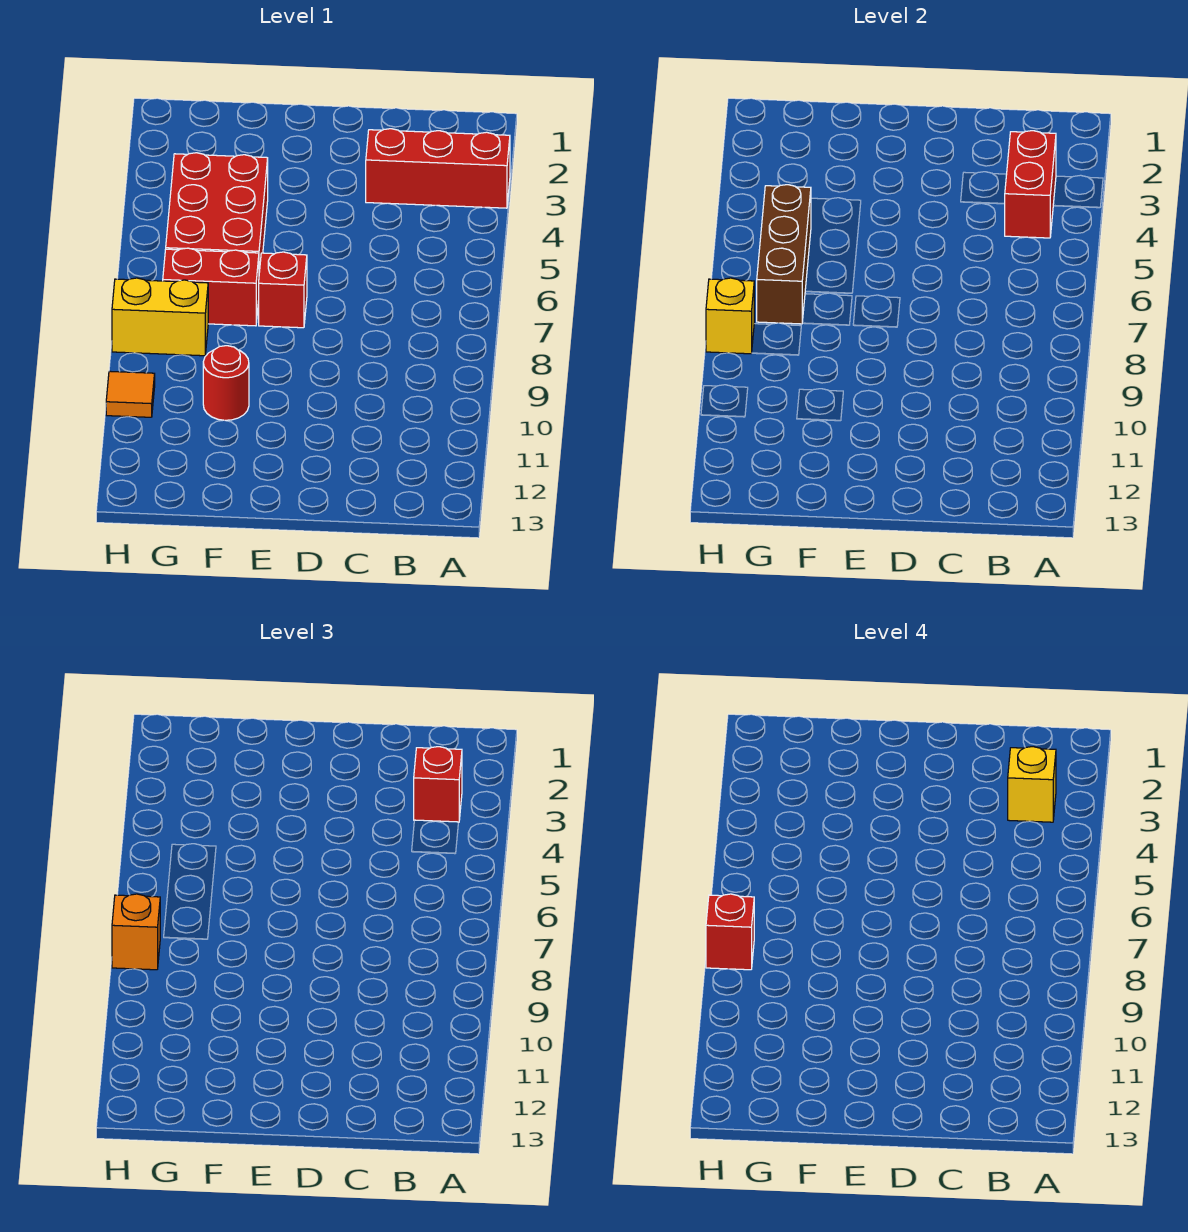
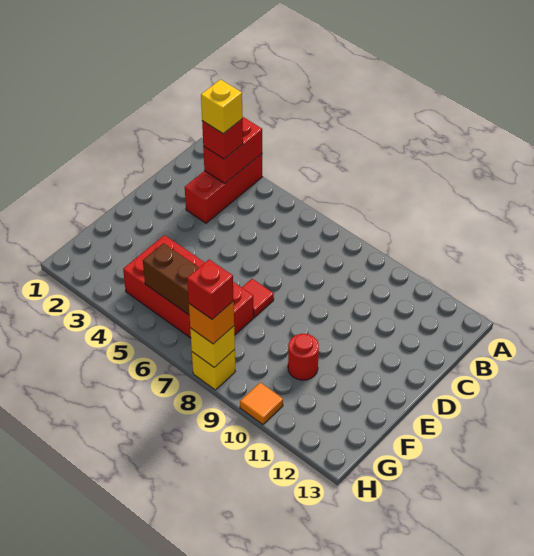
red brick B3:B4 level 2 -> red brick A3:B3 level 2
red brick E7 level 1 -> red tile E7 level 1
yellow brick G8:H8 level 1 -> yellow brick H8 level 1

